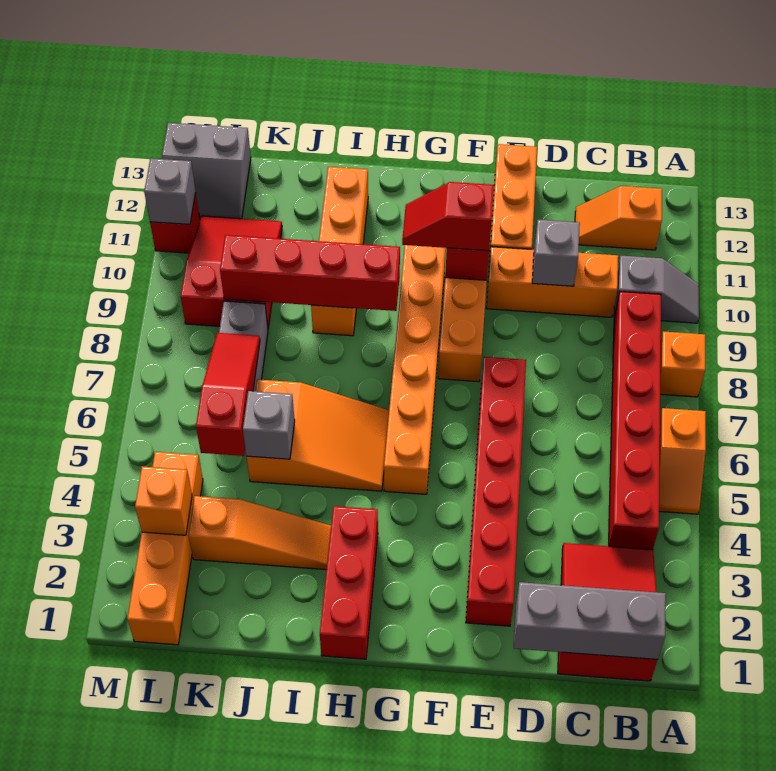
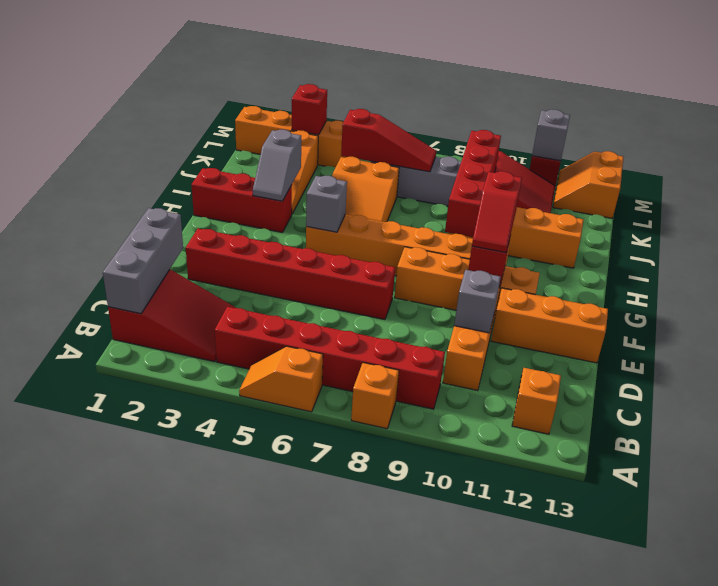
grey slope A10:B10 level 1 top B -> grey slope H3:I3 level 2 top I
red slope F10:G10 level 3 top F -> red slope F10:G10 level 3 top G
grey brick J5 level 2 -> grey brick G5 level 2
orange brick L3 level 2 -> red brick L3 level 2
grey slope L12:M13 level 1 top 13 -> orange slope L12:M13 level 1 top 13

